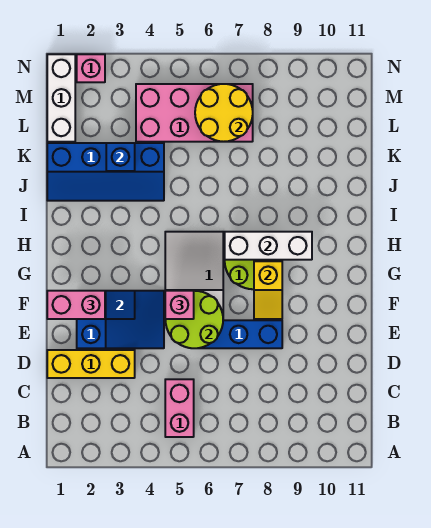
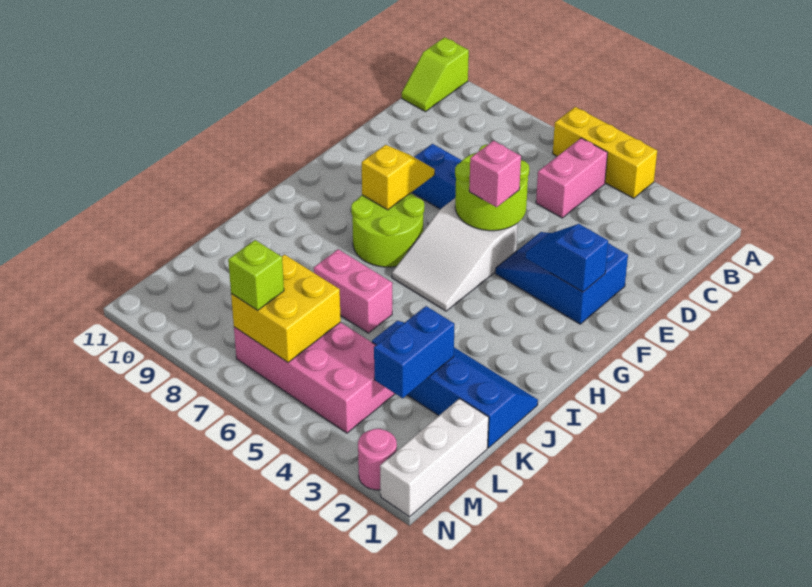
none -> lime slope A11:B11 level 1 top A
yellow brick D1:D3 level 1 -> yellow brick A4:A6 level 1
pink brick F1:F2 level 3 -> pink brick J6:J7 level 1
white brick H7:H9 level 2 -> none
blue brick K3 level 2 -> blue brick K3:L3 level 2
yellow round brick L6:M7 level 2 -> yellow brick L6:M7 level 2
none -> lime brick M7 level 3
pink brick N2 level 1 -> pink round brick N2 level 1

